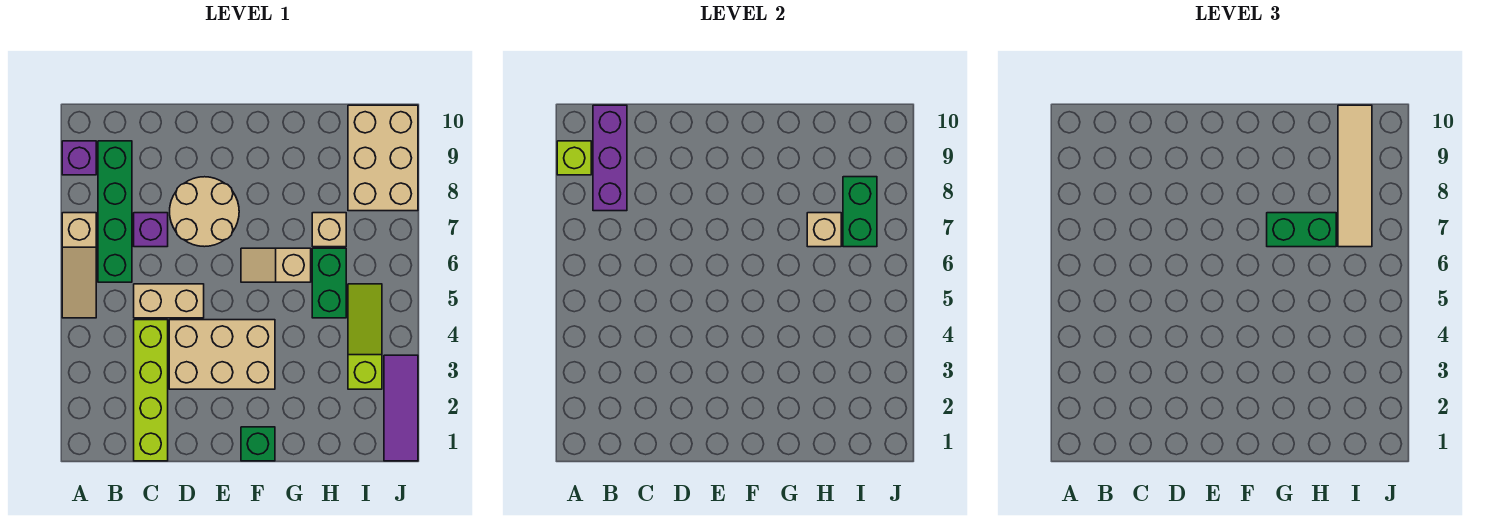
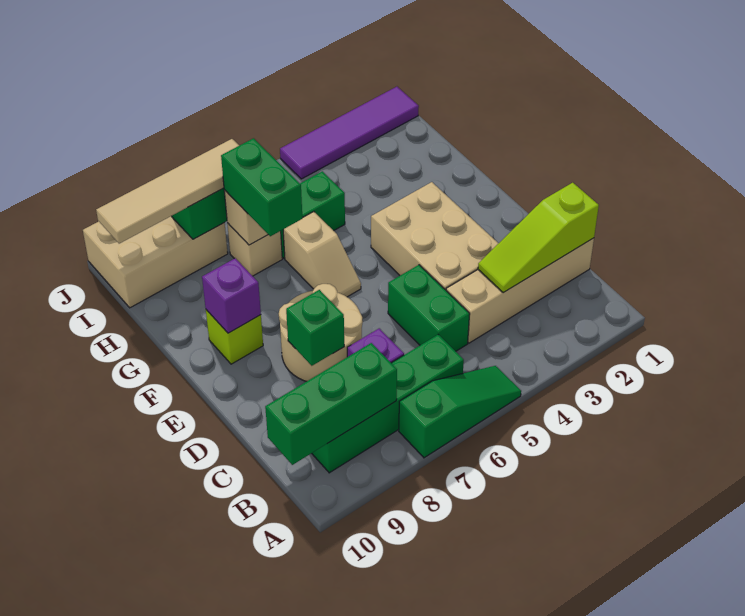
tan slope A5:A7 level 1 top 7 -> green slope A5:A7 level 1 top 7
purple brick A9 level 1 -> purple brick F9 level 2
lime brick A9 level 2 -> lime brick F9 level 1
purple brick B8:B10 level 2 -> green brick B8:B10 level 2
lime brick C1:C4 level 1 -> tan brick C1:C4 level 1
tan brick C5:D5 level 1 -> green brick C5:D5 level 1
green brick F1 level 1 -> green brick D8 level 2
lime slope I3:I5 level 1 top 3 -> lime slope C1:C3 level 2 top 1
purple tile J1:J3 level 1 -> purple tile J1:J4 level 1

